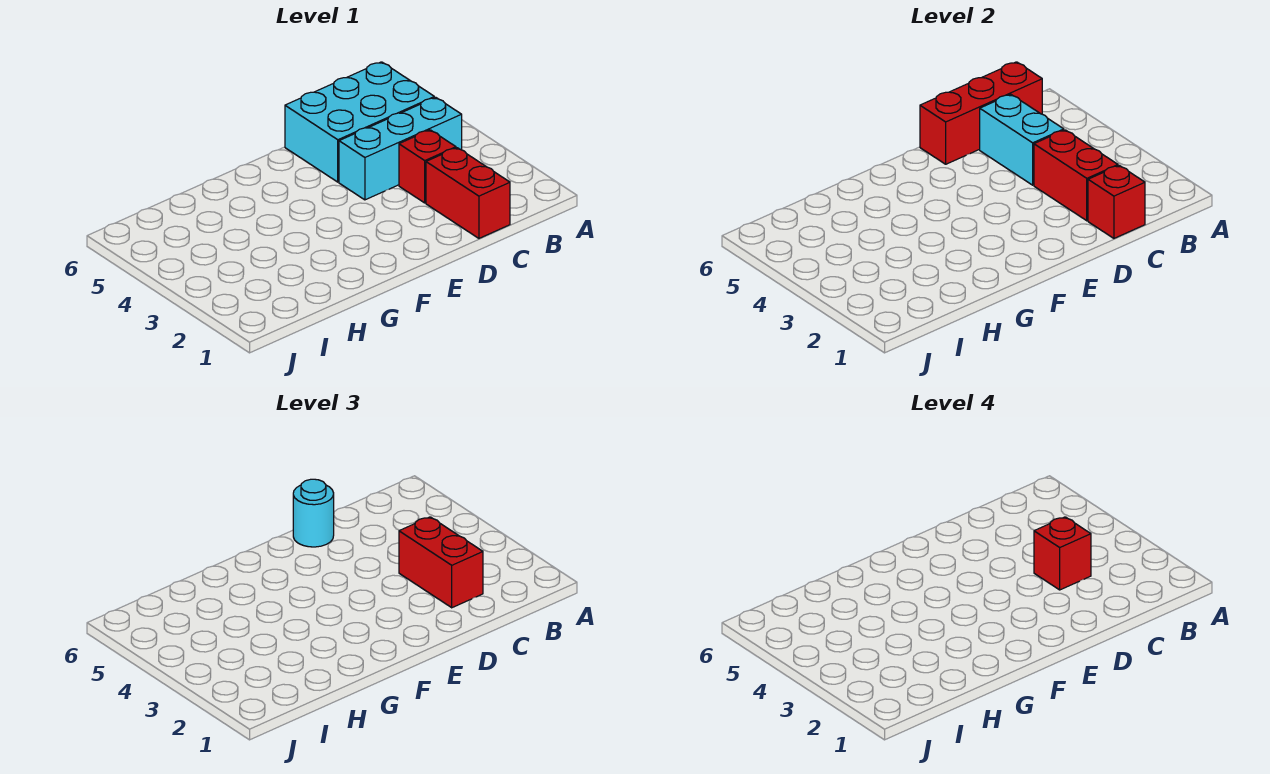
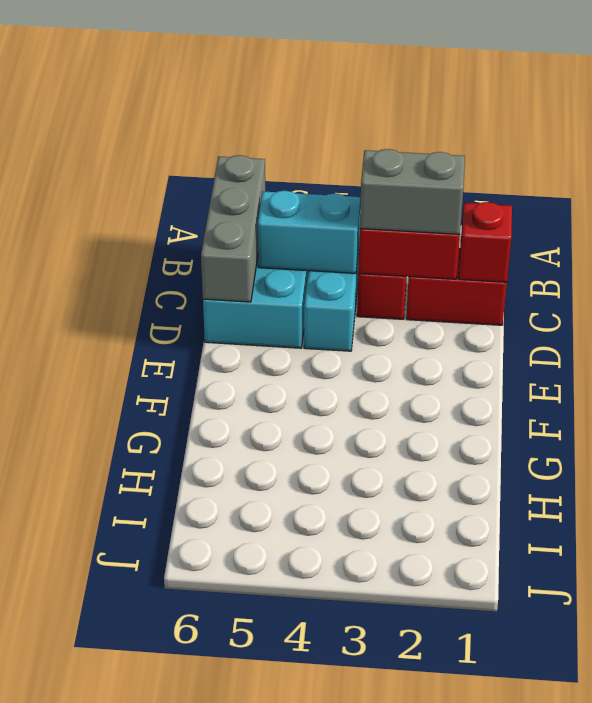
red brick B6:D6 level 2 -> grey brick B6:D6 level 2
red brick C2:C3 level 3 -> grey brick C2:C3 level 3
red brick C3 level 4 -> none
cyan round brick D6 level 3 -> none

